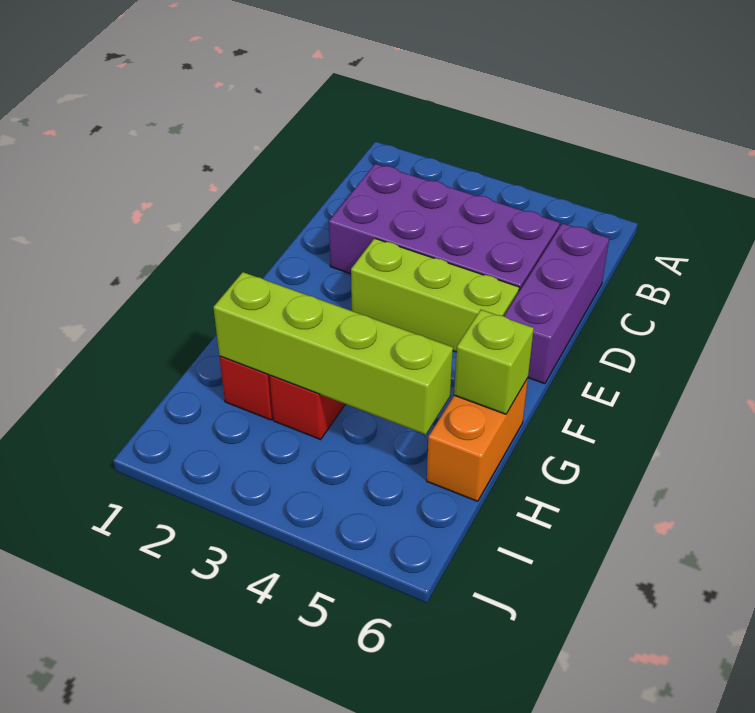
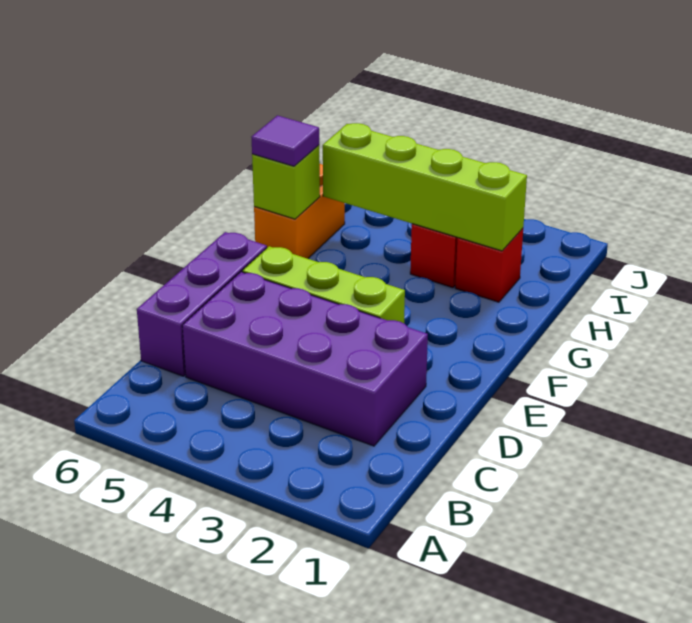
none -> purple tile G6 level 3

